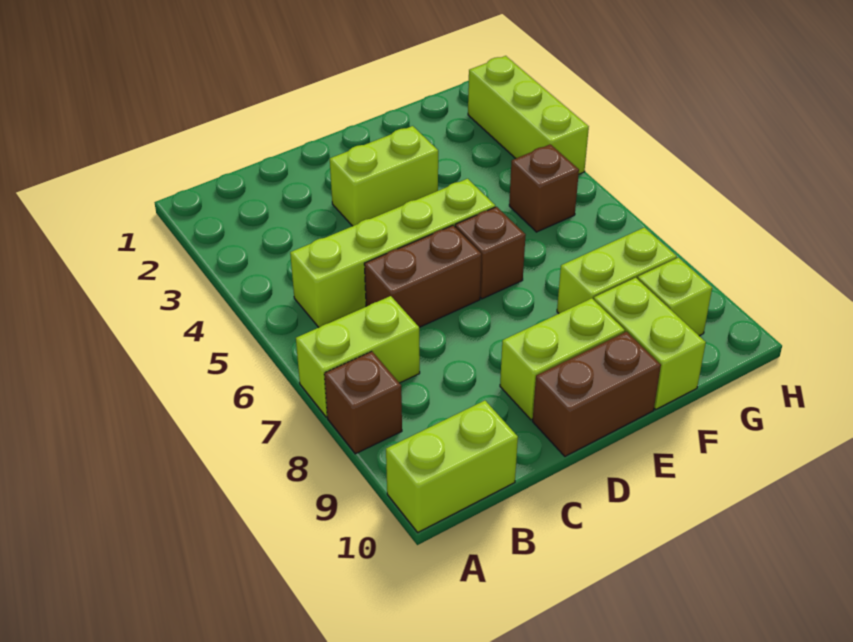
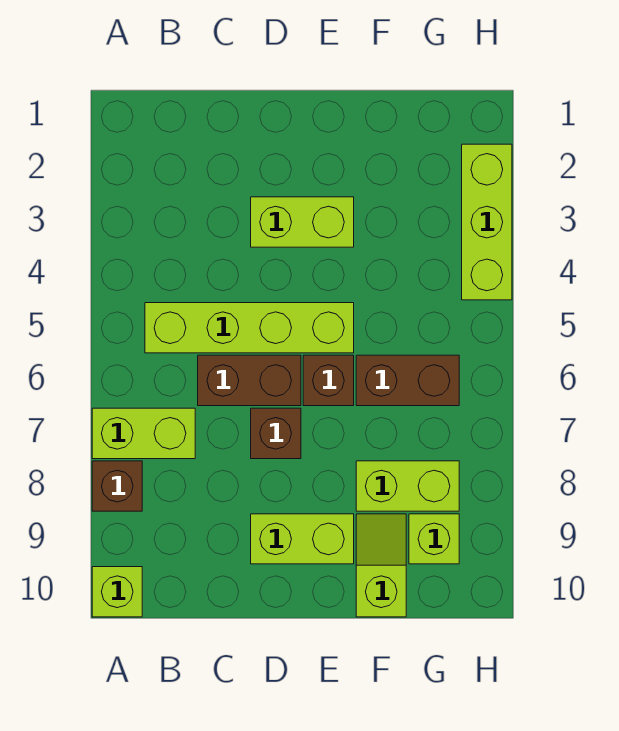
lime brick A10:B10 level 1 -> lime brick A10 level 1
brown brick D10:E10 level 1 -> brown brick F6:G6 level 1
lime brick F9:F10 level 1 -> lime slope F9:F10 level 1 top 10
brown brick G5 level 1 -> brown brick D7 level 1

